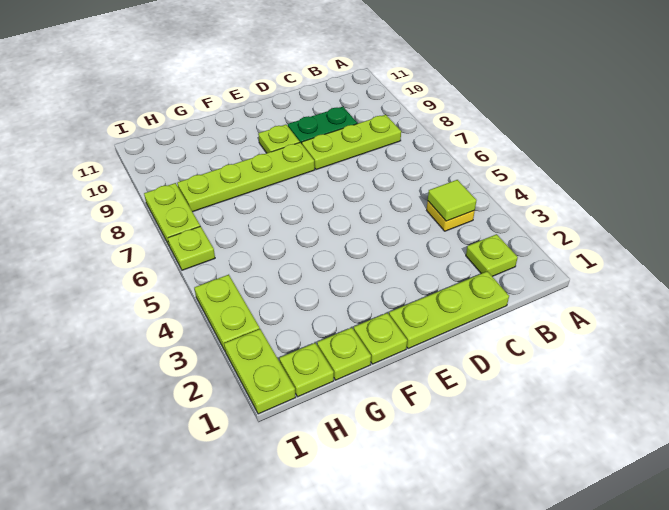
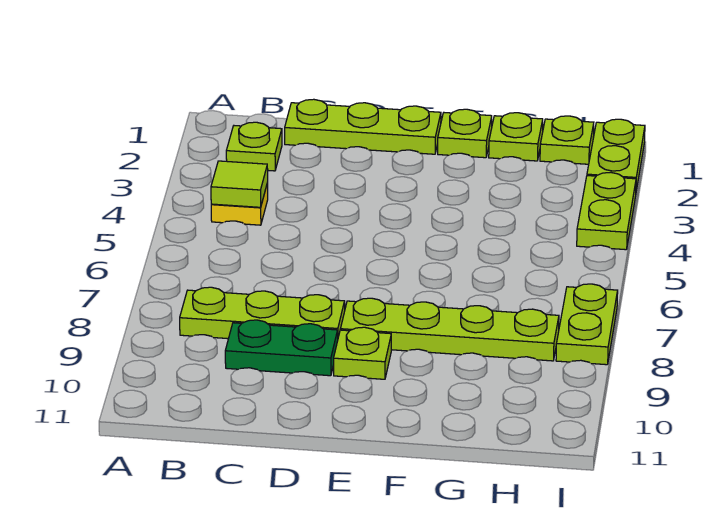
lime plate I6 level 1 -> none

